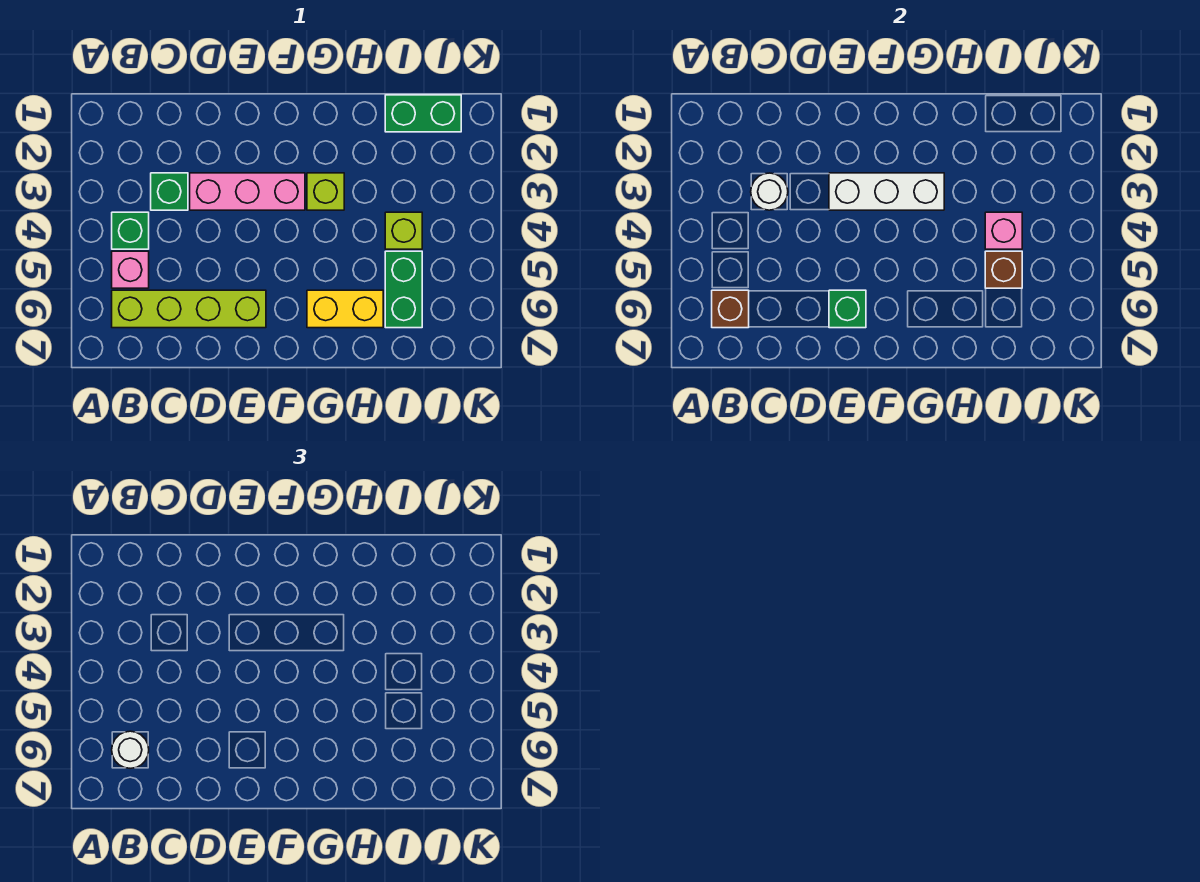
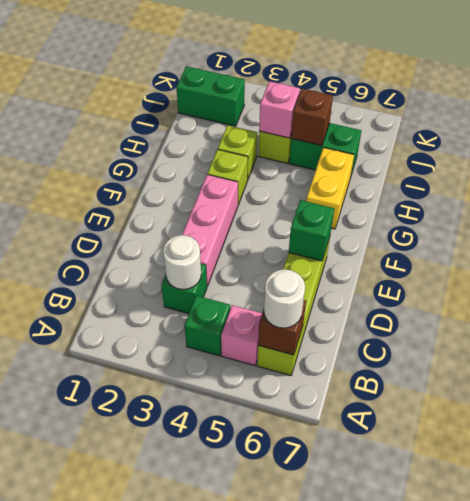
white brick E3:G3 level 2 -> none
none -> lime brick H3 level 1
green brick I1:J1 level 1 -> green brick J1:J2 level 1

